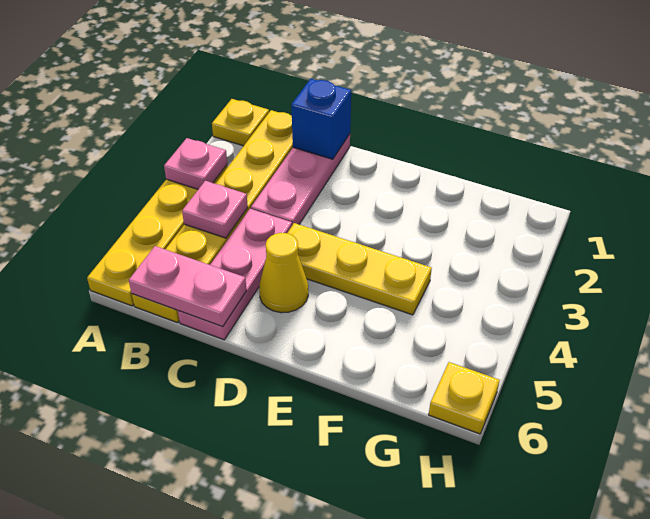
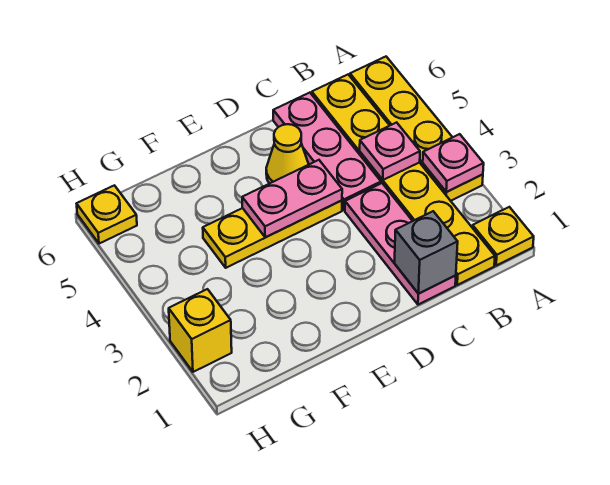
pink plate B6:C6 level 2 -> pink plate D4:E4 level 2
blue brick C1 level 2 -> grey brick C1 level 2
none -> yellow brick H2 level 1

